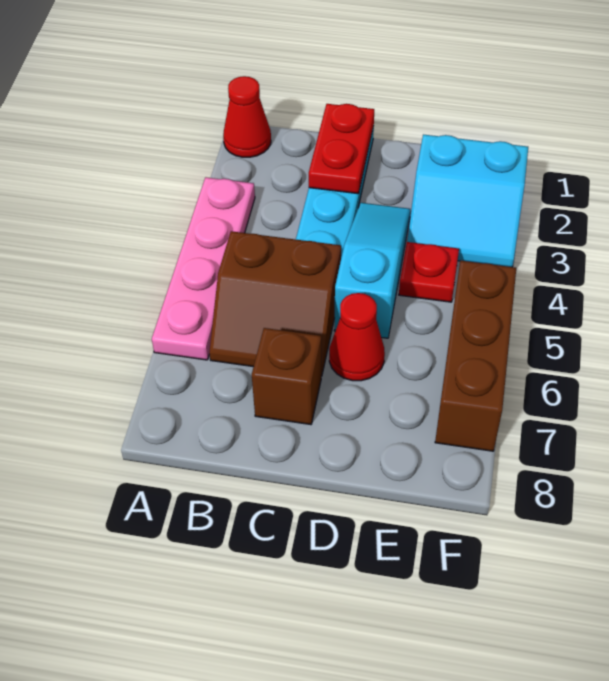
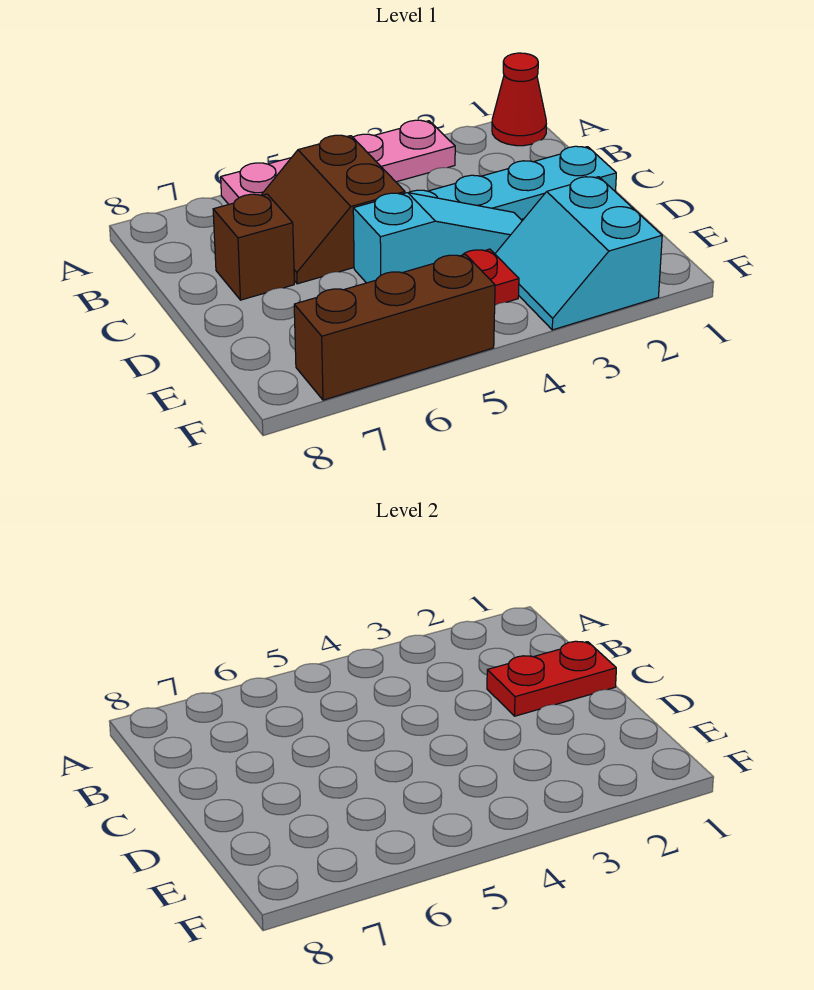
red cone D6 level 1 -> none

